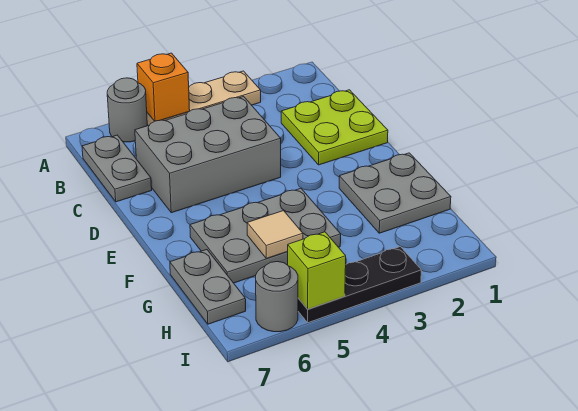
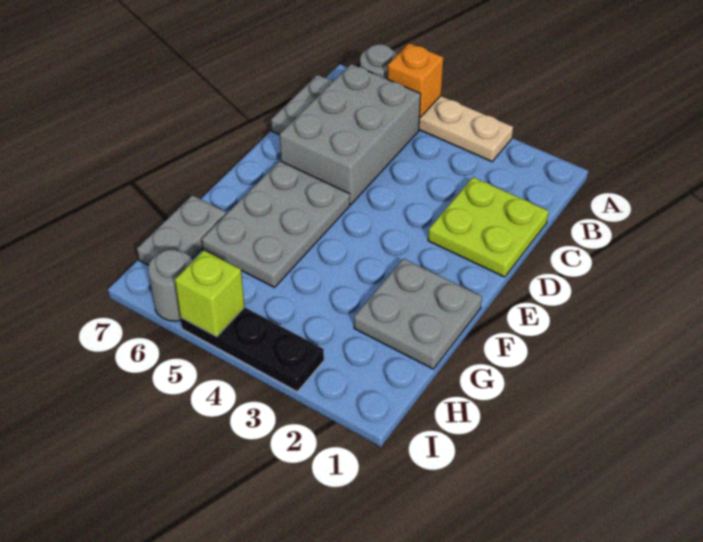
grey brick C4:D6 level 1 -> grey brick B5:D6 level 1
grey plate F4:G6 level 1 -> grey plate E5:G6 level 1
tan tile G5 level 2 -> none

